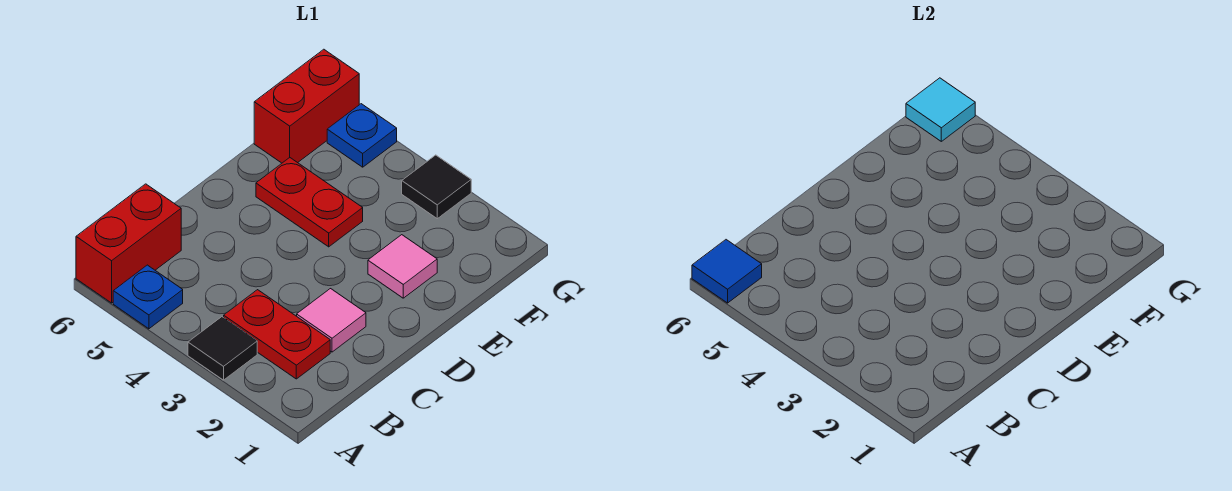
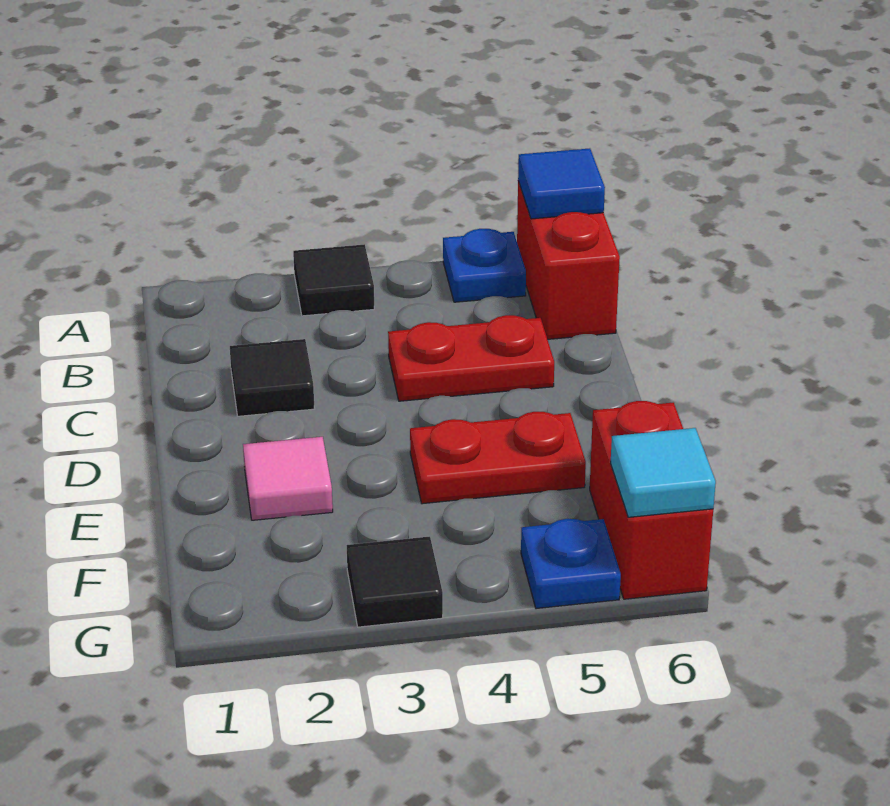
red plate B2:B3 level 1 -> red plate C4:C5 level 1
pink tile C2 level 1 -> black tile C2 level 1

